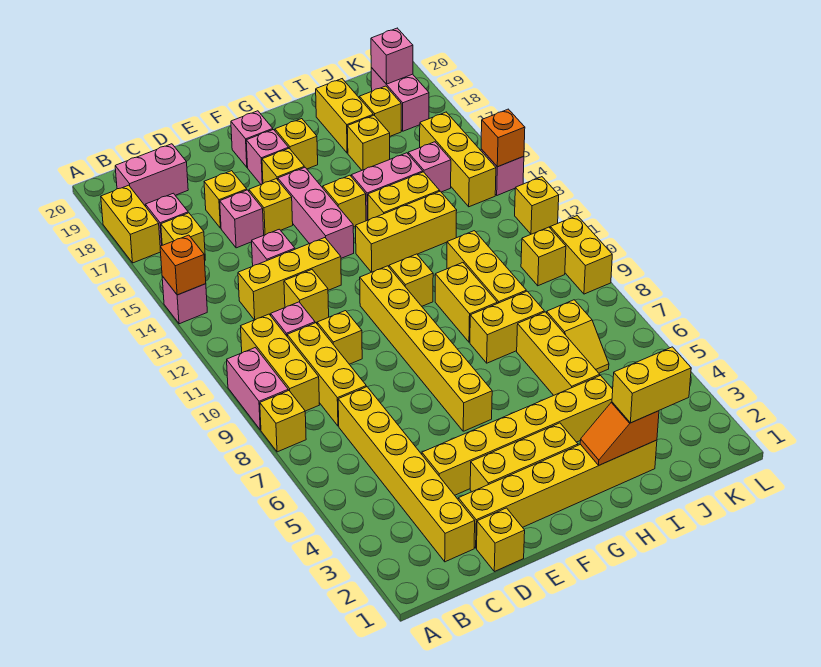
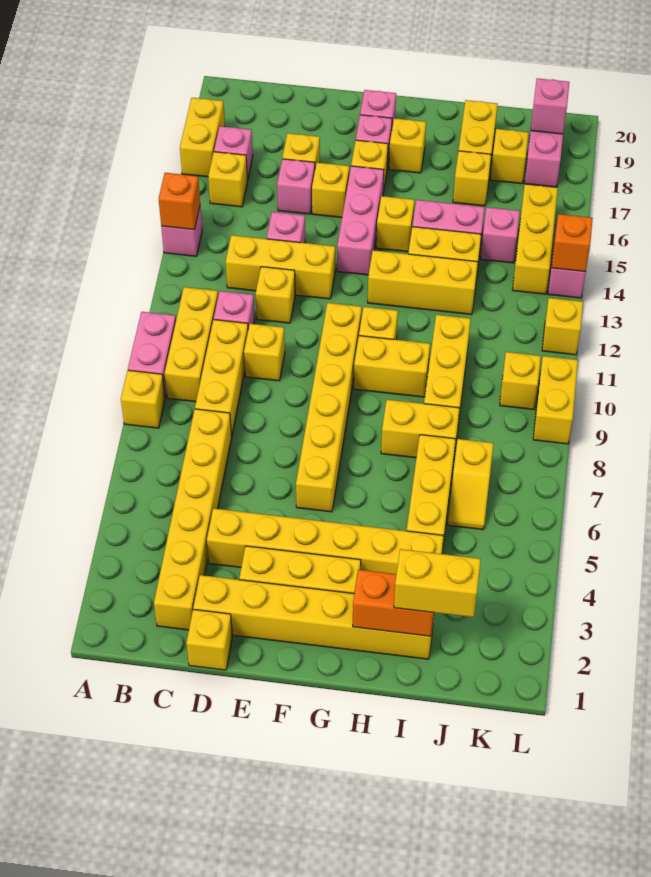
pink brick B19:C19 level 1 -> none
orange slope H2:I2 level 2 top I -> orange brick H2:I2 level 2
yellow brick H9:H10 level 1 -> yellow brick G10:H10 level 1

